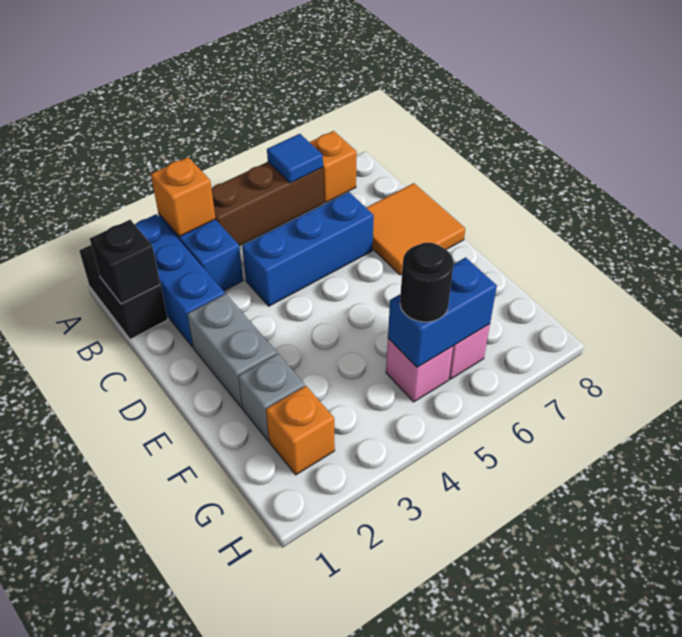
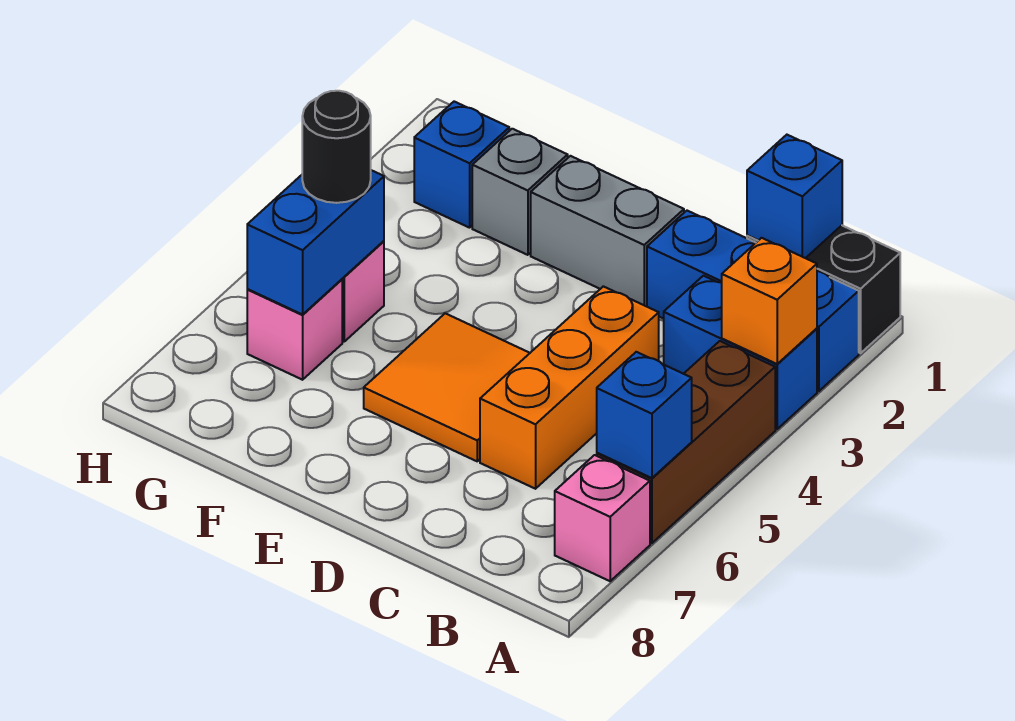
blue tile A6 level 2 -> blue brick A6 level 2
orange brick A7 level 1 -> pink brick A7 level 1
black brick B1 level 2 -> blue brick B1 level 2
blue brick C4:C6 level 1 -> orange brick C4:C6 level 1
orange tile C7:D8 level 1 -> orange tile D5:E6 level 1
orange brick G2 level 1 -> blue brick G2 level 1

